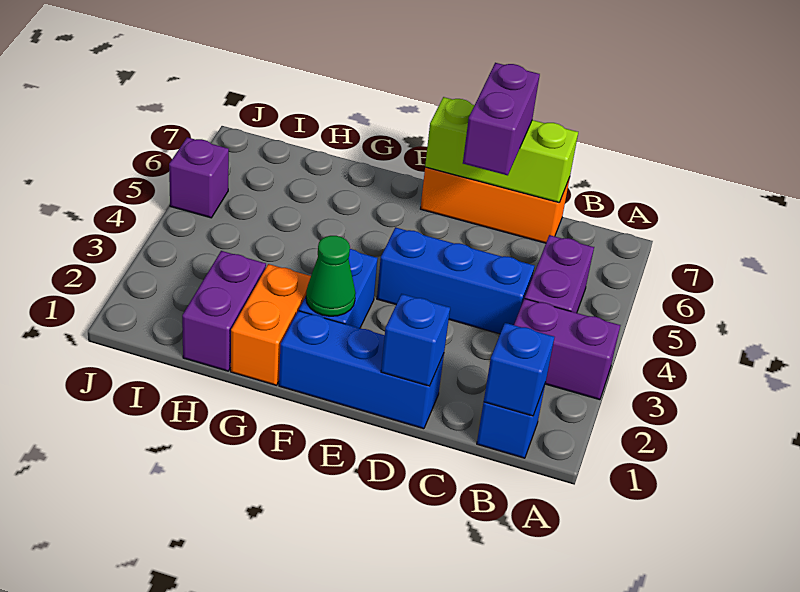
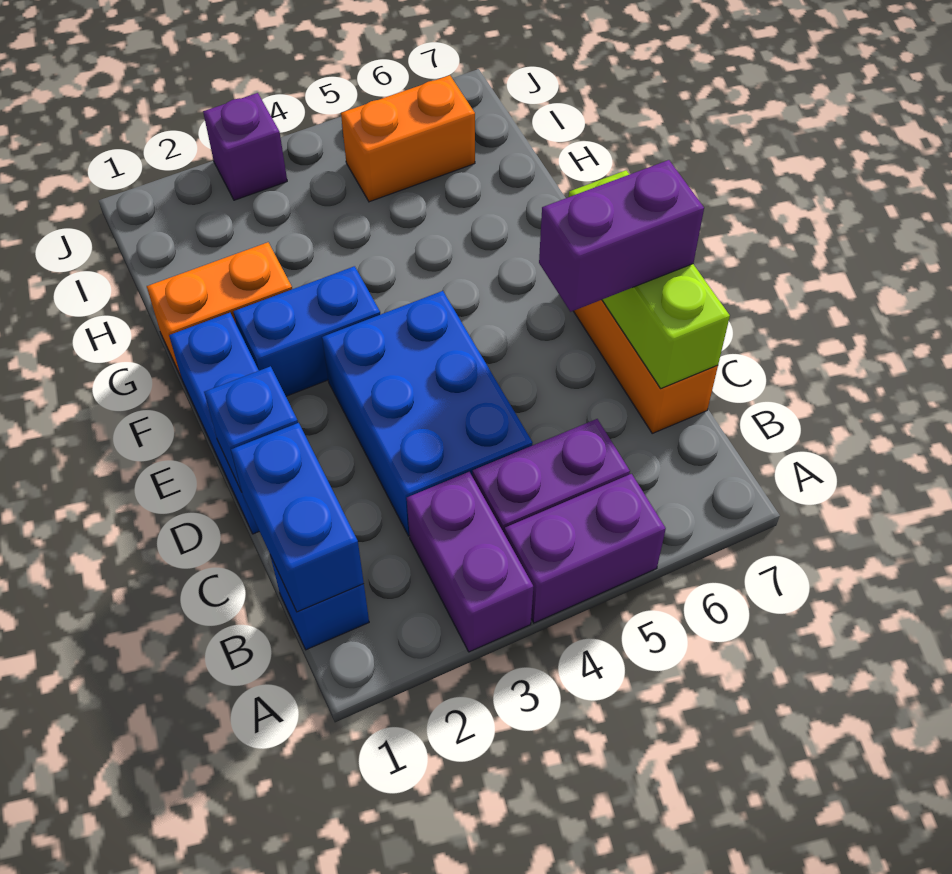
blue brick B1 level 2 -> blue brick B1:C1 level 2
blue brick C4:E4 level 1 -> blue brick C3:E4 level 1
green cone F2 level 2 -> none
purple brick H1:H2 level 1 -> purple brick A4:A5 level 1
none -> orange brick I5:I6 level 1
purple brick J5 level 1 -> purple brick J3 level 1

